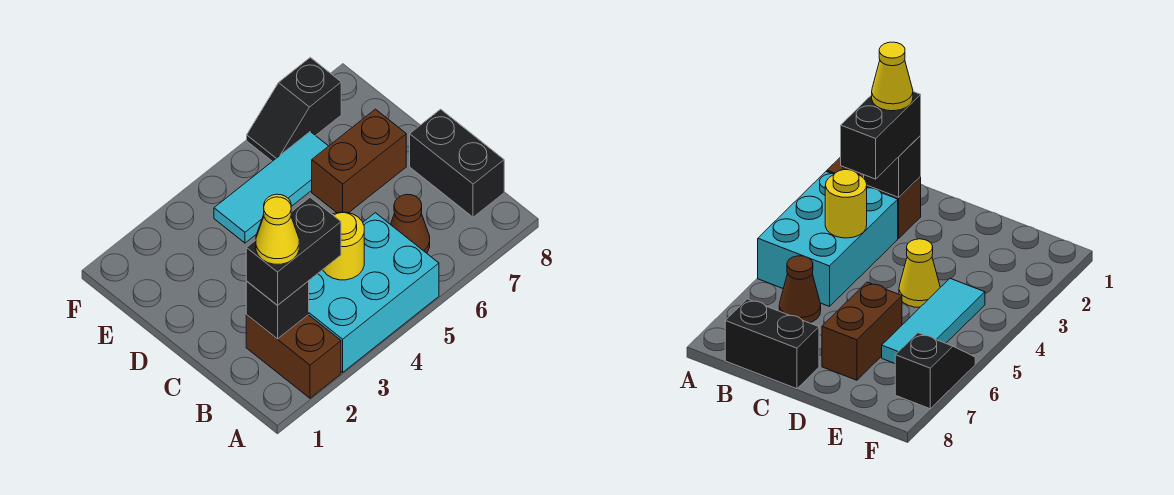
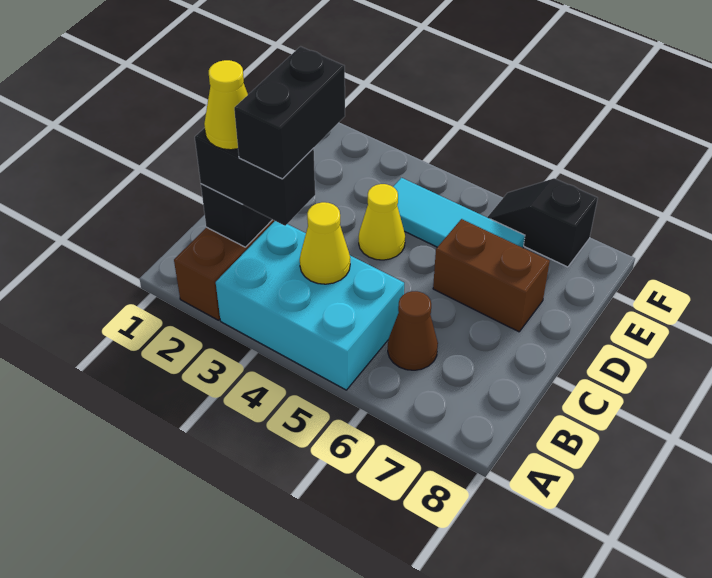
yellow round brick B4 level 2 -> yellow cone B4 level 2
black brick B8:C8 level 1 -> black brick B3:C3 level 4

